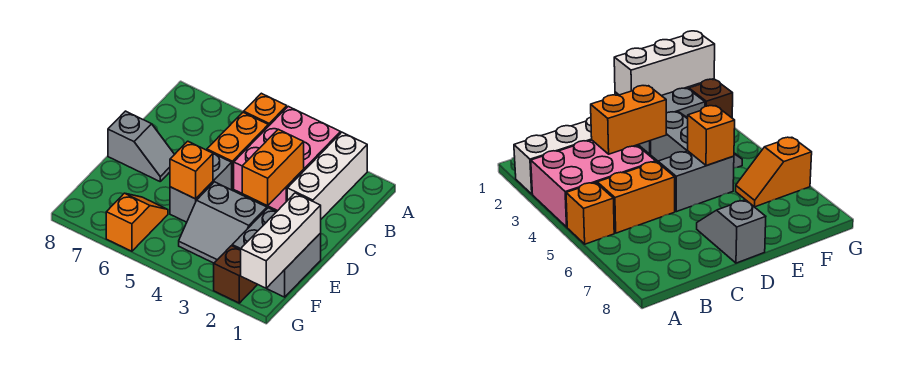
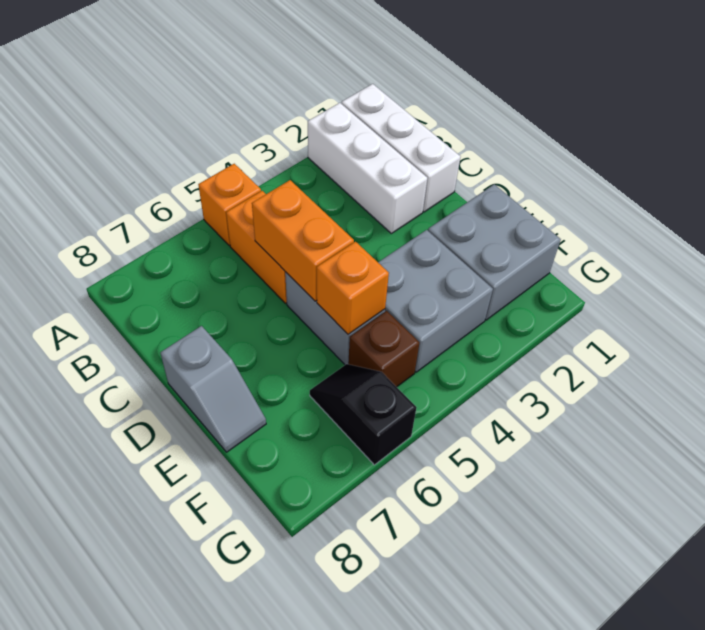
pink brick A3:C4 level 1 -> none
orange brick C3:D3 level 2 -> orange brick C5:D5 level 2
grey slope D7:D8 level 1 top 8 -> grey slope D8:E8 level 1 top D
white brick E1:G1 level 2 -> white brick A1:C1 level 1
grey slope E3:F4 level 1 top E -> grey brick E3:F4 level 1
orange slope F6:G6 level 1 top G -> black slope F6:G6 level 1 top G
brown brick G2 level 1 -> brown brick F5 level 1

